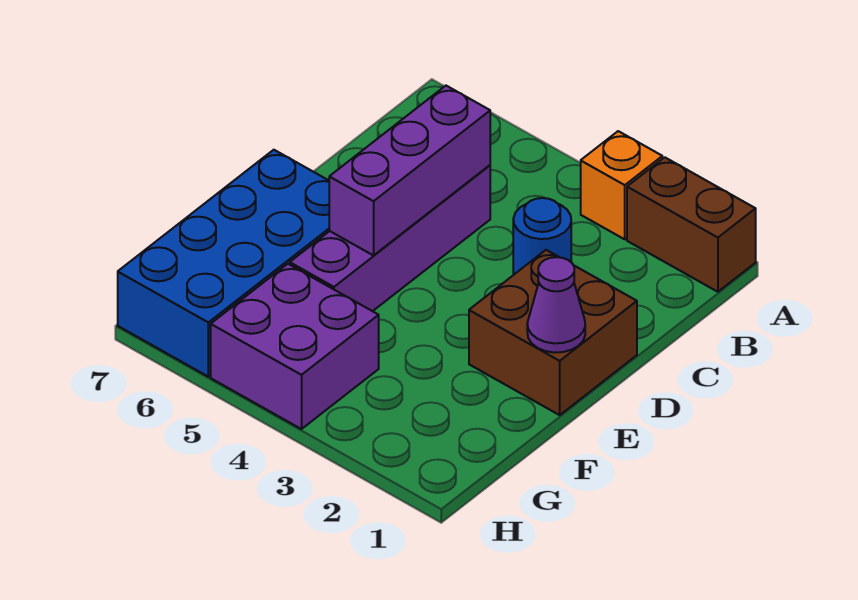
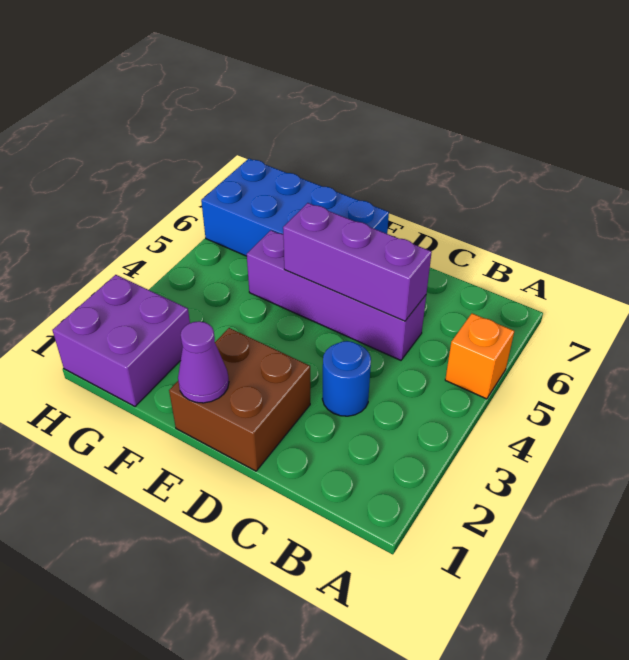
brown brick A1:A2 level 1 -> none
orange brick A3 level 1 -> orange brick A5 level 1
purple brick G4:H5 level 1 -> purple brick G1:H2 level 1

